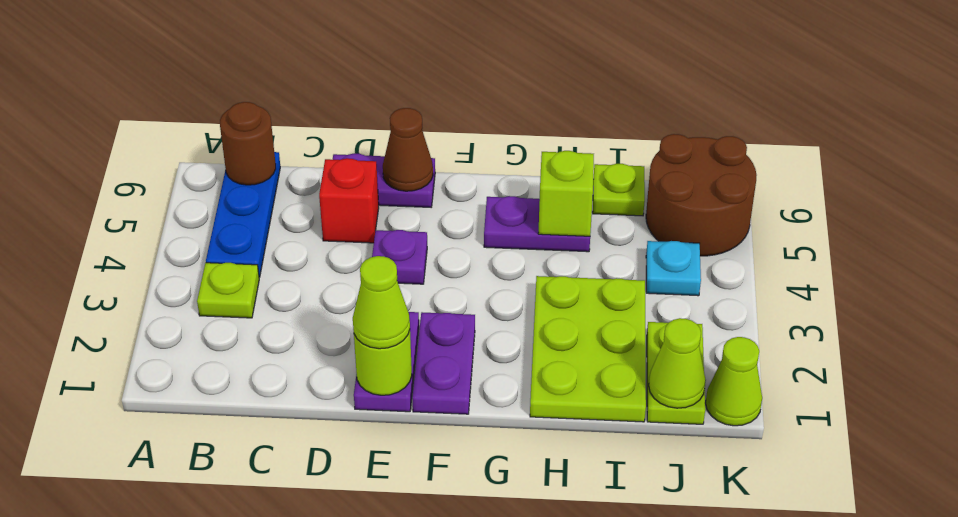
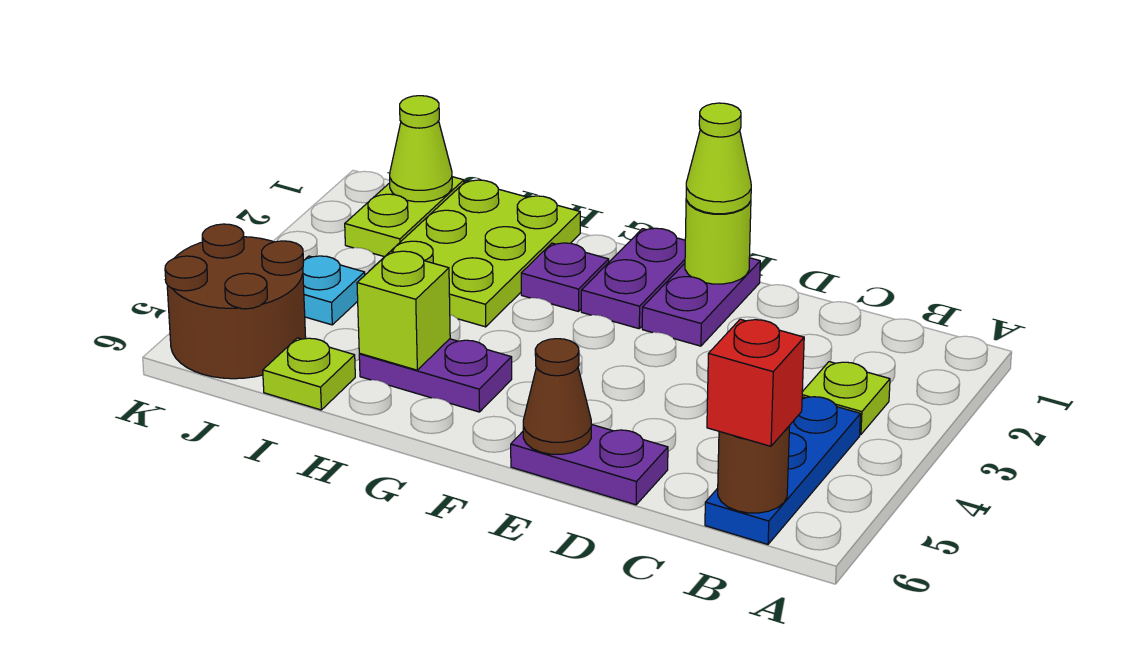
red brick D5 level 1 -> red brick B6 level 3
purple plate E4 level 1 -> purple plate G2 level 1
lime cone K1 level 1 -> none

